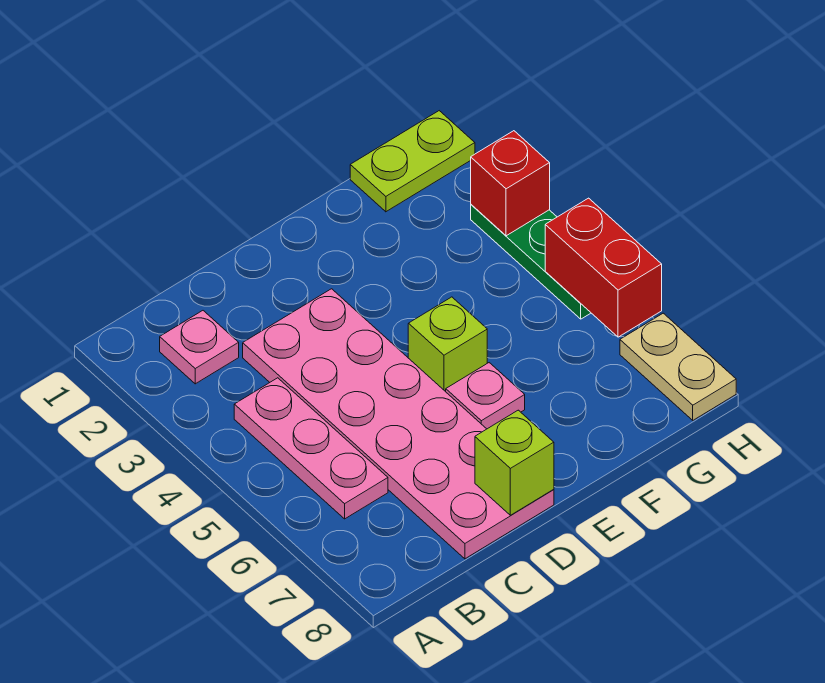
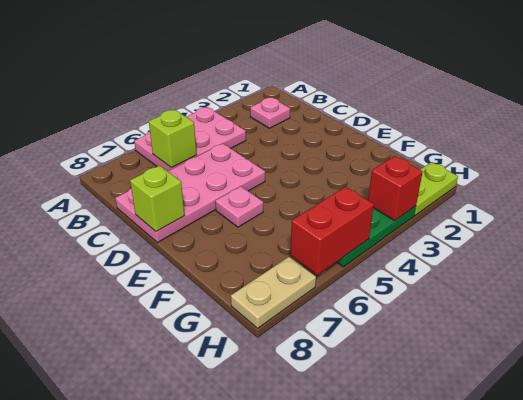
pink plate B4:B6 level 1 -> pink plate A4:B6 level 1
pink plate C3:D8 level 1 -> pink plate C5:D8 level 1
lime brick E5 level 1 -> lime brick B6 level 2
lime plate G1:H1 level 1 -> lime plate H1:H2 level 1

